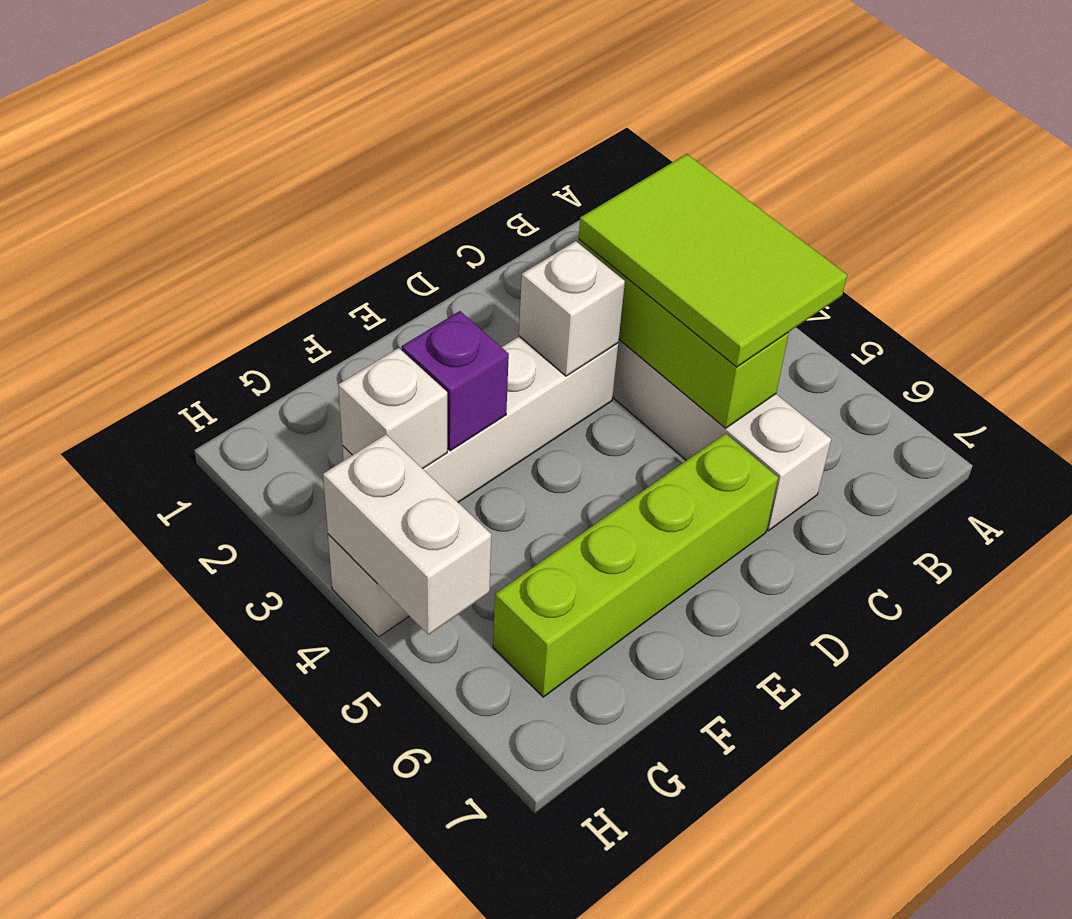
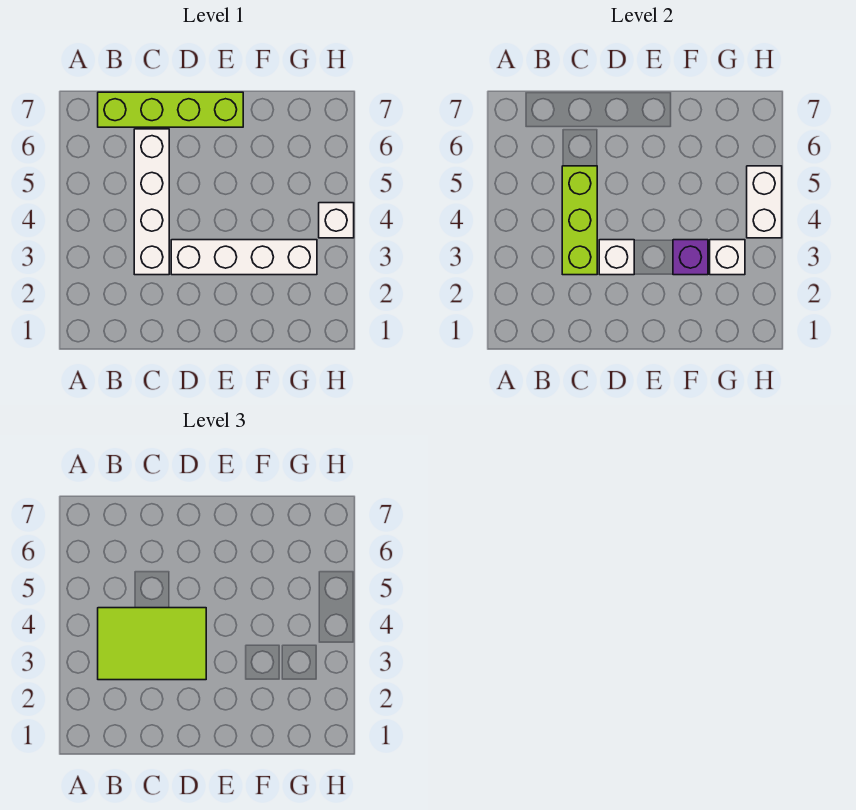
lime tile B3:C5 level 3 -> lime tile B3:D4 level 3
lime brick D6:G6 level 1 -> lime brick B7:E7 level 1

